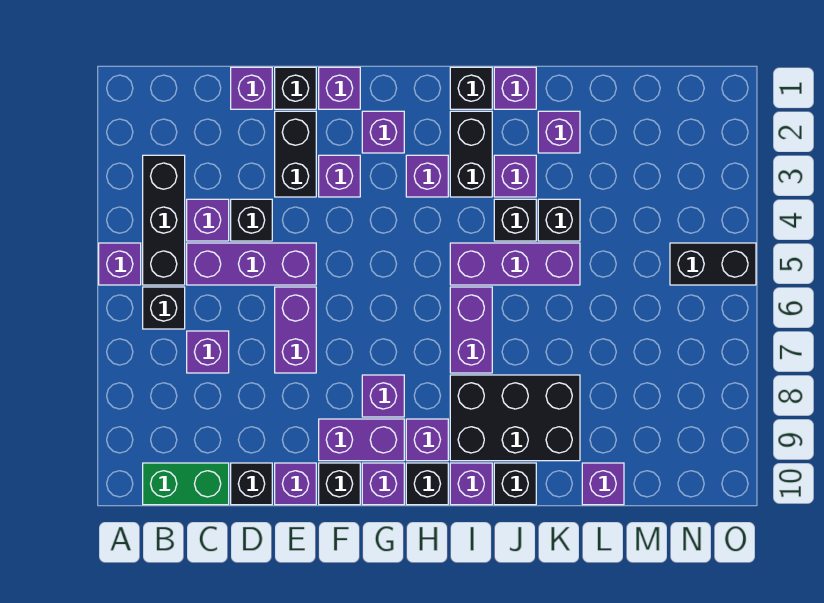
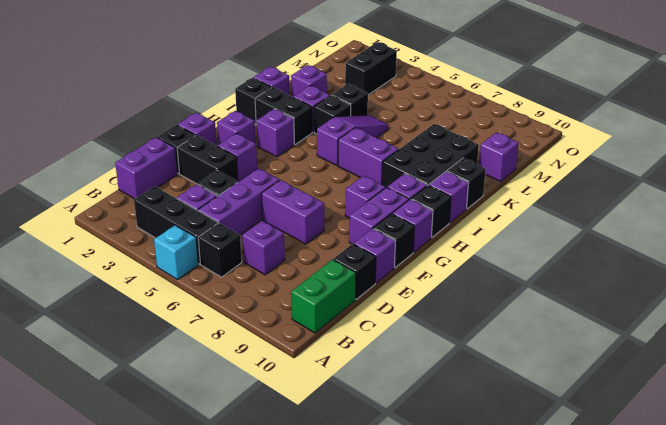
purple brick A5 level 1 -> cyan brick A5 level 1
purple brick D1 level 1 -> purple brick C1:D1 level 1
purple brick I5:K5 level 1 -> purple slope I5:K5 level 1 top I
black brick N5:O5 level 1 -> black brick M3:N3 level 1

